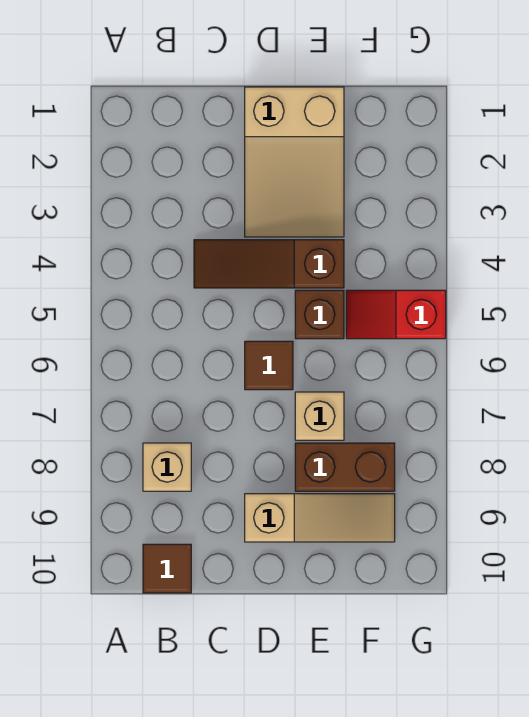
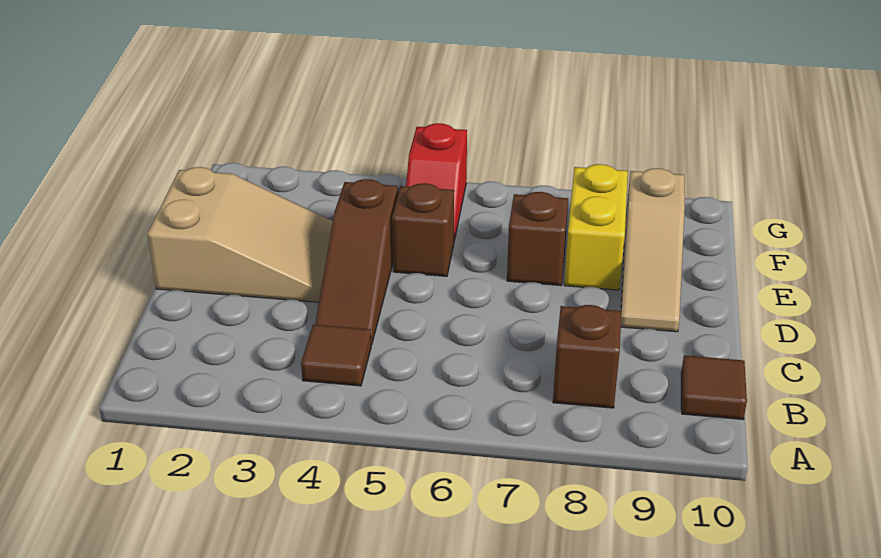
tan brick B8 level 1 -> brown brick B8 level 1
brown tile D6 level 1 -> brown tile B4 level 1
tan slope D9:F9 level 1 top D -> tan slope D9:F9 level 1 top F
tan brick E7 level 1 -> brown brick E7 level 1
brown brick E8:F8 level 1 -> yellow brick E8:F8 level 1

